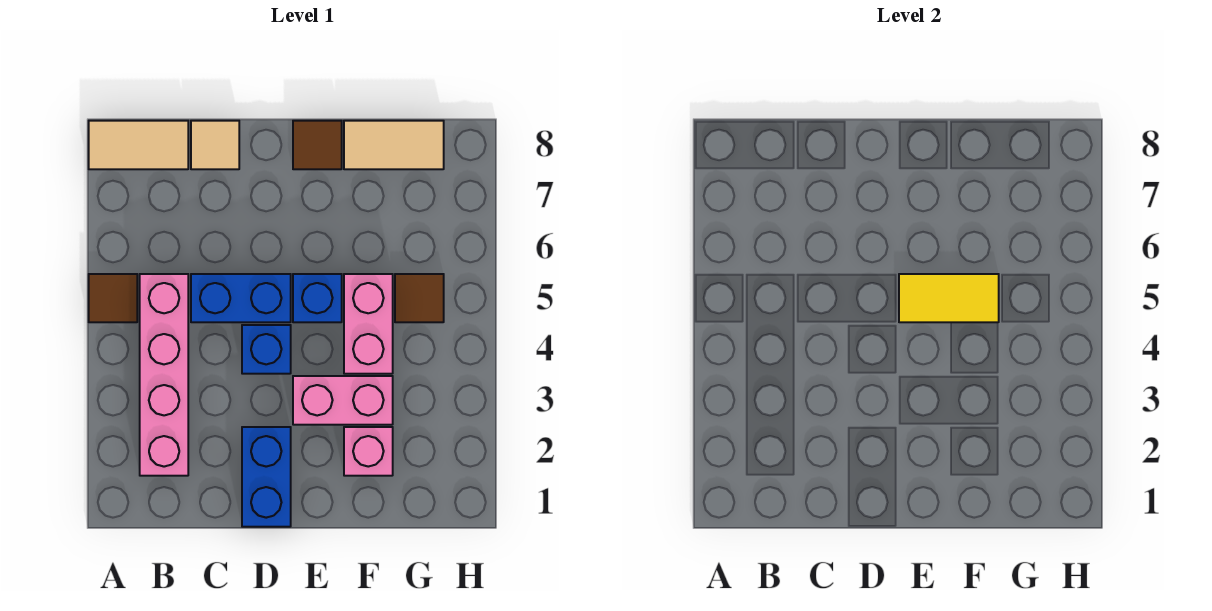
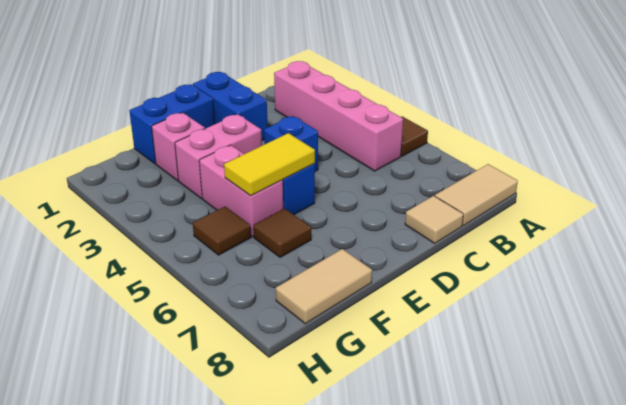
blue brick C5:D5 level 1 -> blue brick E1:F1 level 1
brown tile E8 level 1 -> brown tile F6 level 1

